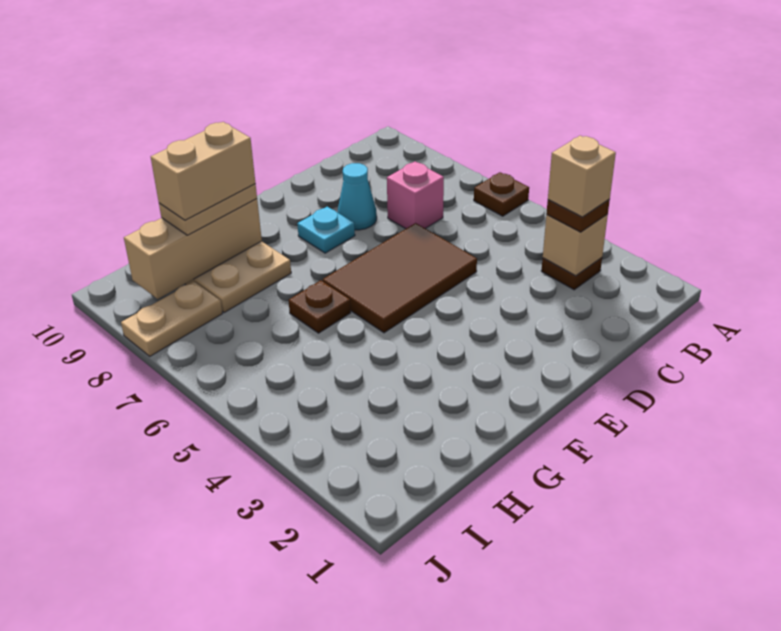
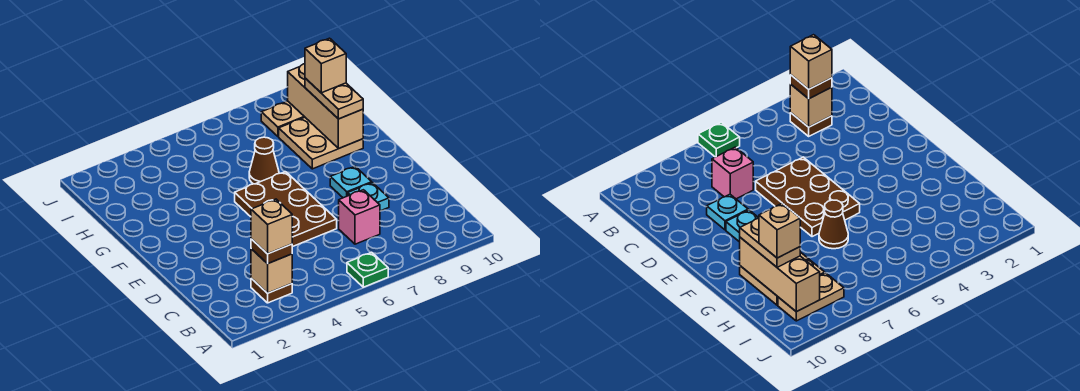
brown plate A6 level 1 -> green plate A6 level 1
brown tile D5:F6 level 1 -> brown plate D5:F6 level 1
cyan cone D8 level 1 -> cyan plate D8 level 1
brown plate G6 level 1 -> brown cone G6 level 1
tan brick G9:H9 level 4 -> tan brick H9 level 4
tan plate I8:J8 level 1 -> tan plate I8:I9 level 1

